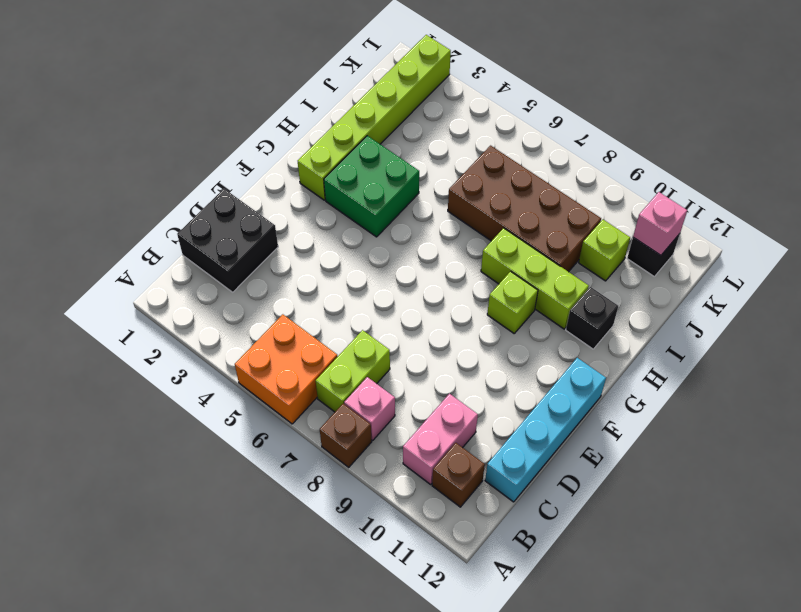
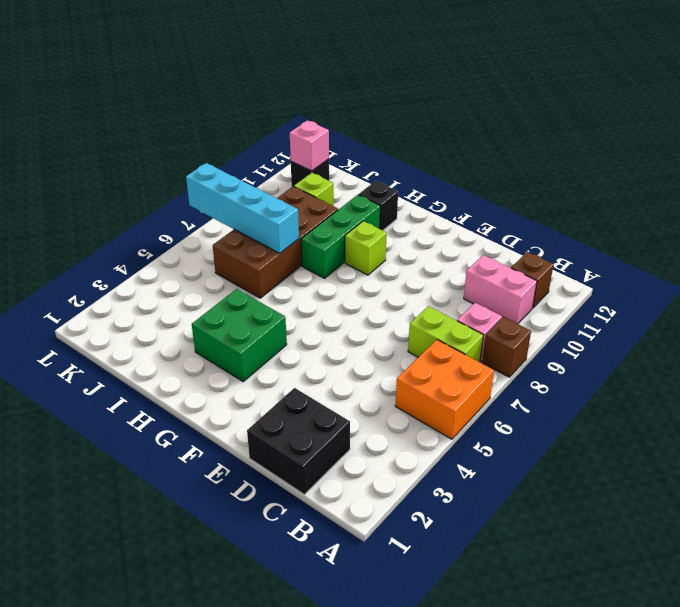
cyan brick C12:F12 level 1 -> cyan brick I7:L7 level 2
lime brick G2:L2 level 1 -> none
lime brick H8:H10 level 1 -> green brick H8:H10 level 1

